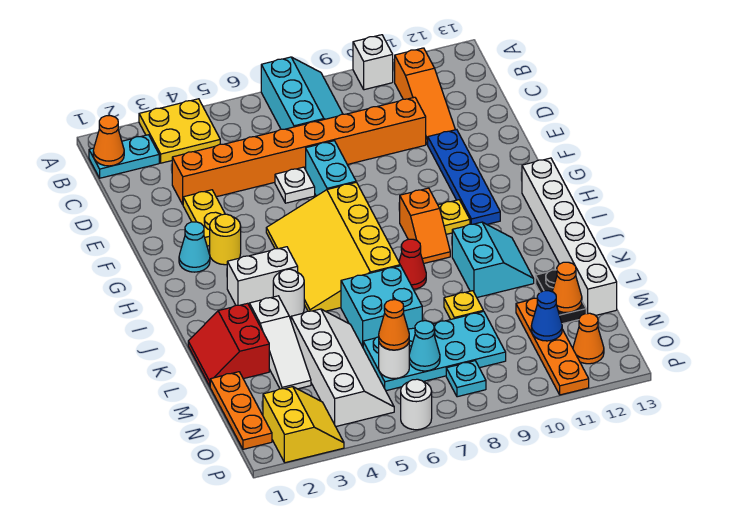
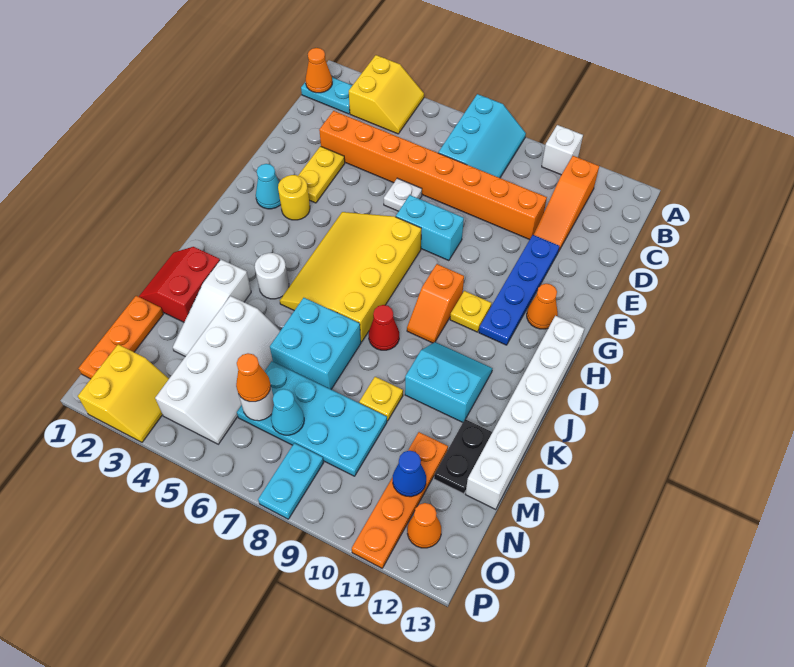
yellow plate A3:B4 level 1 -> yellow slope A3:B4 level 1 top 3
cyan brick E7:F7 level 1 -> cyan brick F7:F8 level 1
white brick I3:I4 level 1 -> none
cyan slope J10:K11 level 1 top 10 -> cyan slope J10:K11 level 1 top K
orange cone M12 level 2 -> orange cone G12 level 1
cyan plate O8 level 1 -> cyan plate O8:P8 level 1
white round brick P6 level 1 -> none

